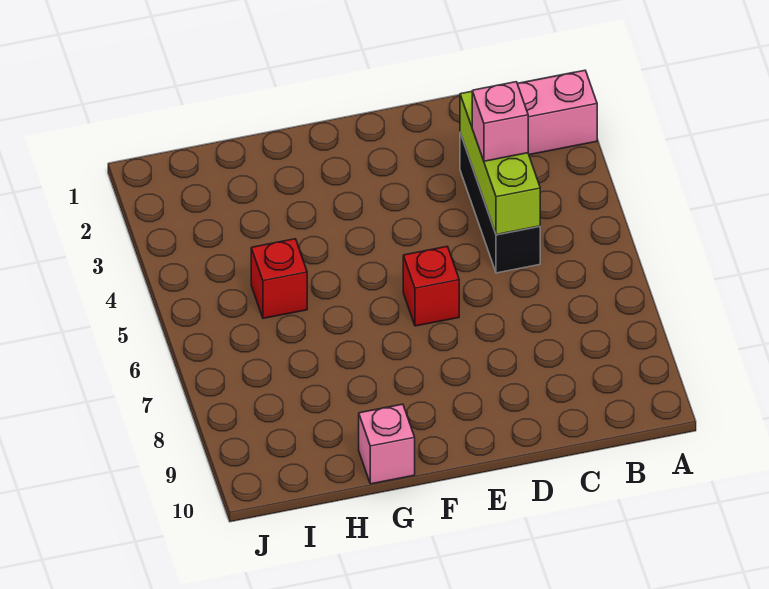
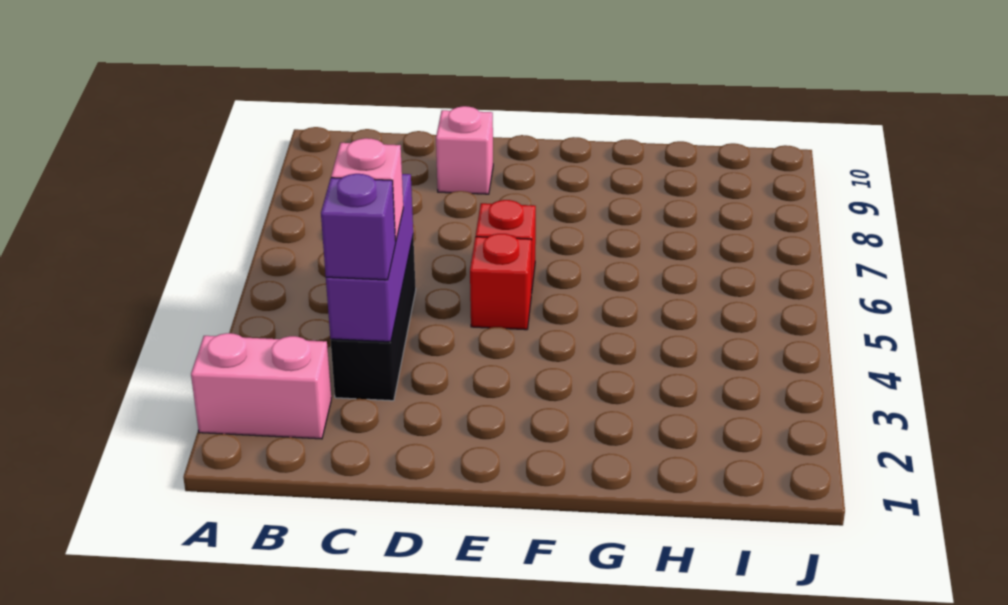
lime brick C3:C5 level 2 -> purple brick C3:C5 level 2
none -> purple brick C3 level 3
pink brick G10 level 1 -> pink brick D9 level 1
red brick H5 level 1 -> red brick E5 level 1

